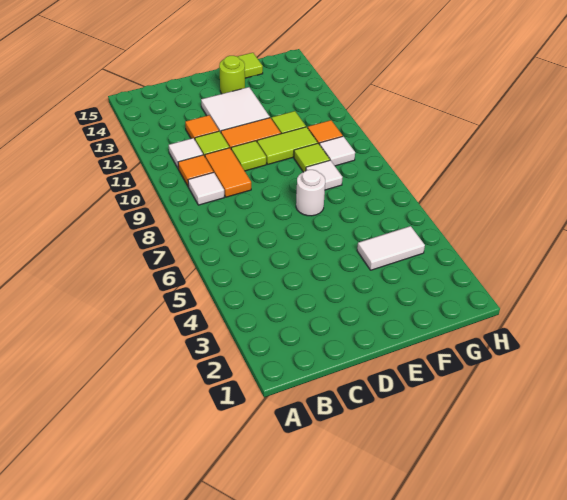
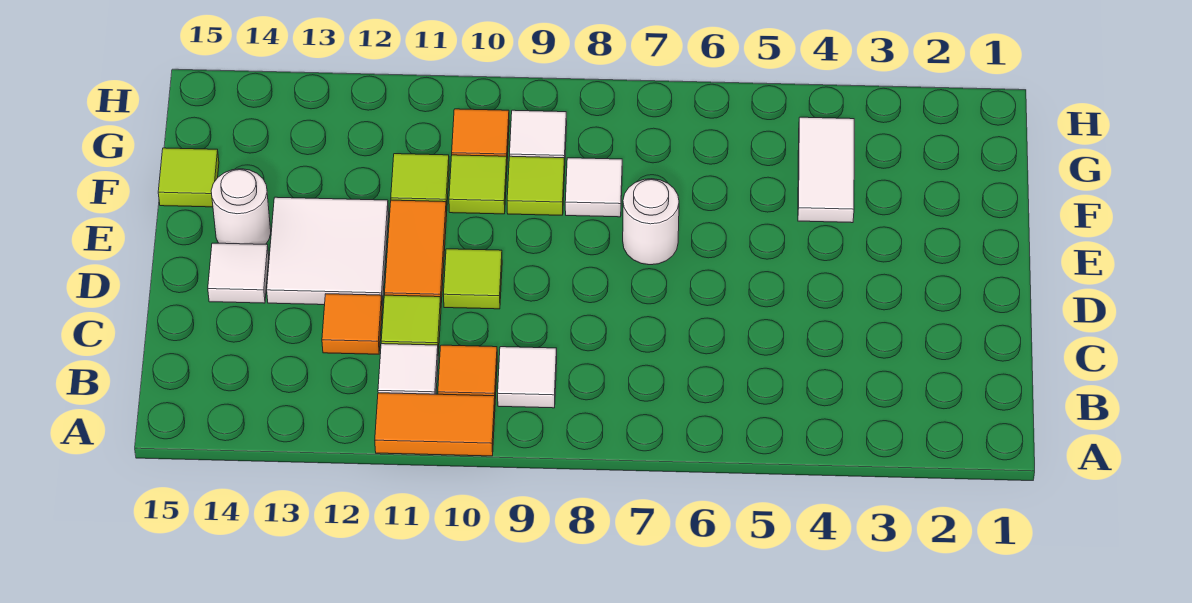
orange tile C9:C10 level 1 -> orange tile A10:A11 level 1
none -> white tile D14 level 1
lime tile E10:F10 level 1 -> lime tile F10 level 1
lime round brick E14 level 1 -> white round brick E14 level 1

